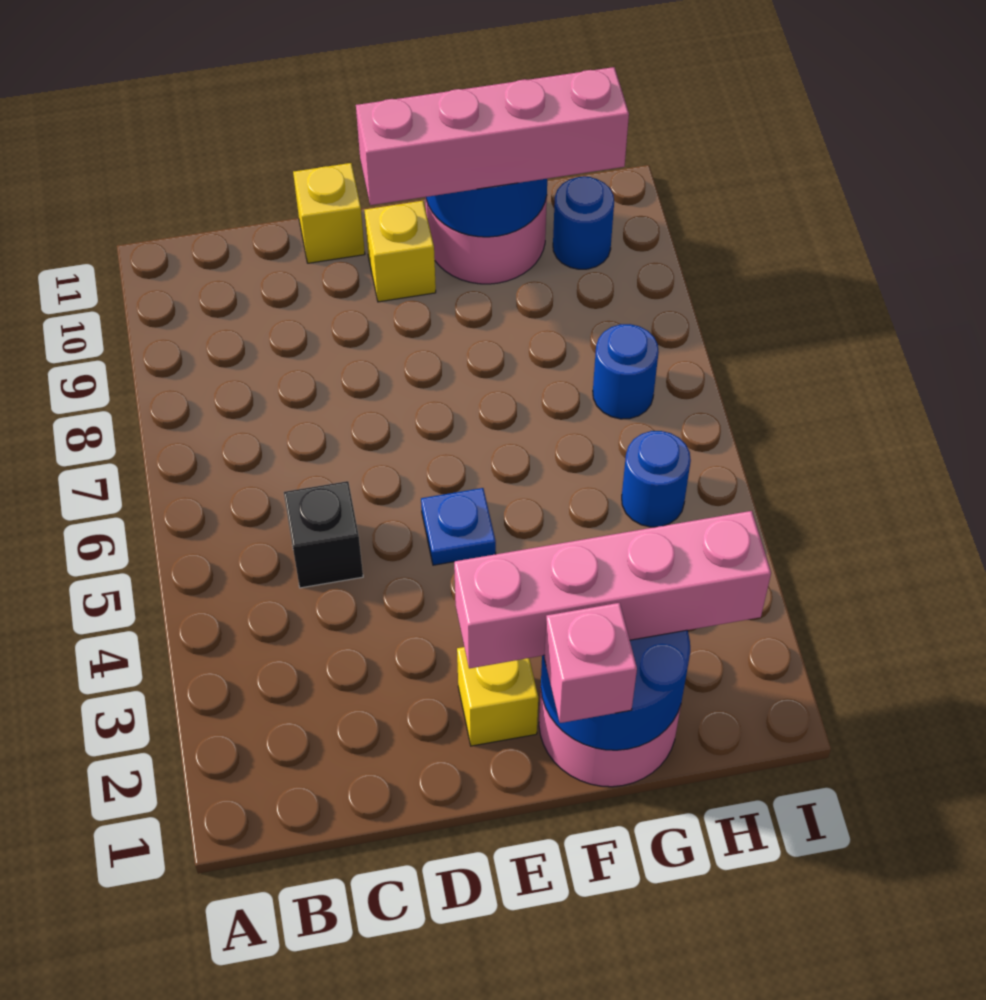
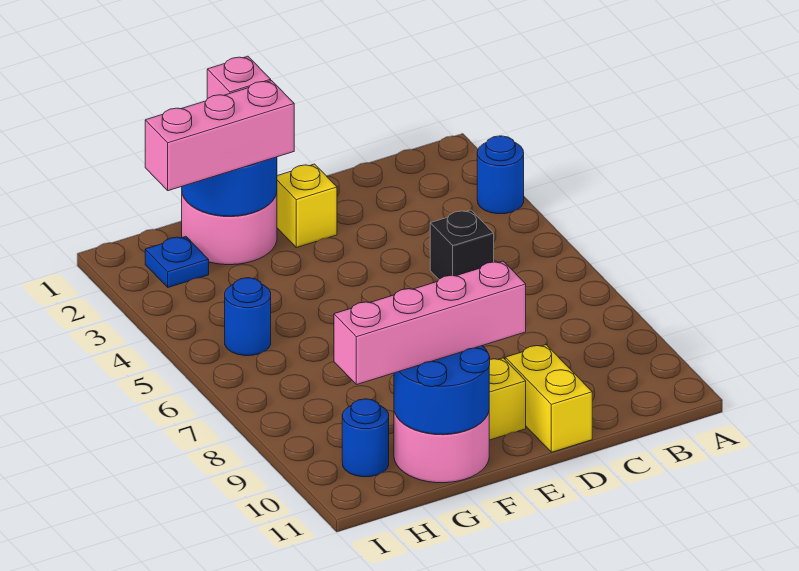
yellow brick D11 level 1 -> yellow brick D10:D11 level 1
pink brick E2:H2 level 3 -> pink brick F2:H2 level 3
blue plate E5 level 1 -> blue plate H2 level 1
blue round brick H7 level 1 -> blue round brick A3 level 1

